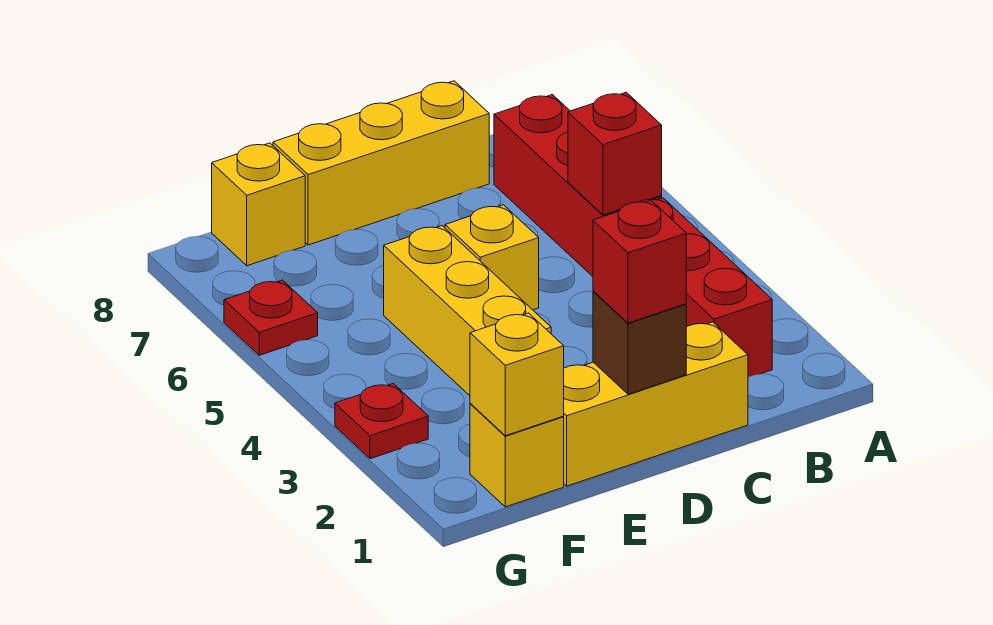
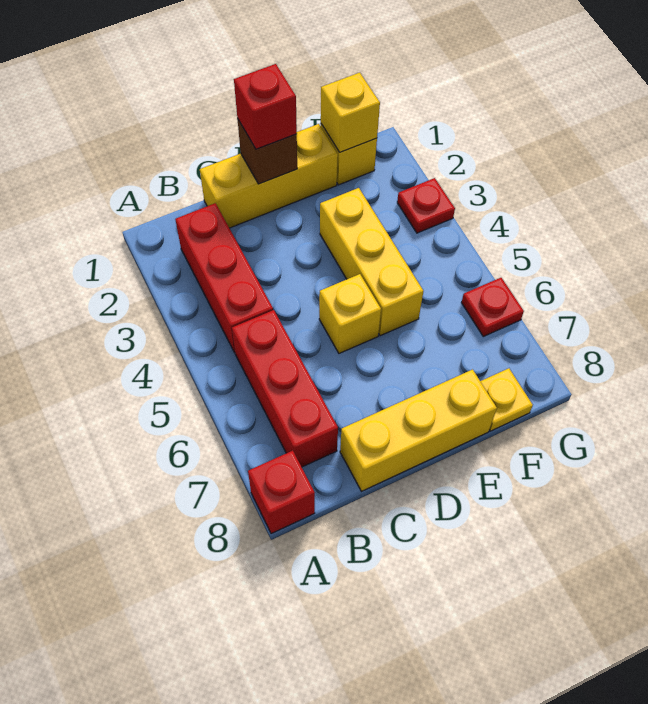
red brick B5 level 2 -> red brick A8 level 1
yellow brick F8 level 1 -> yellow plate F8 level 1

